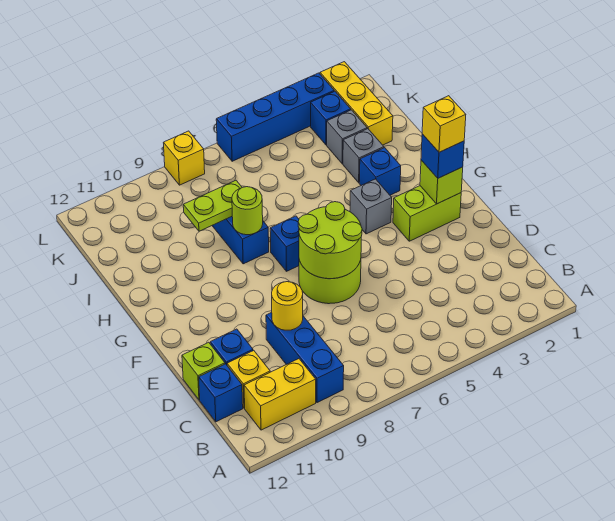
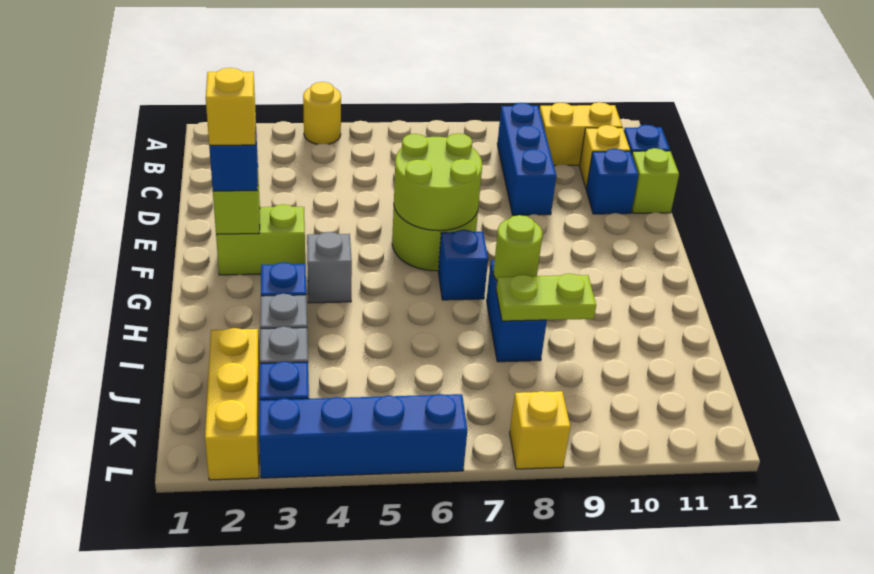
yellow round brick D9 level 2 -> yellow round brick A4 level 1

